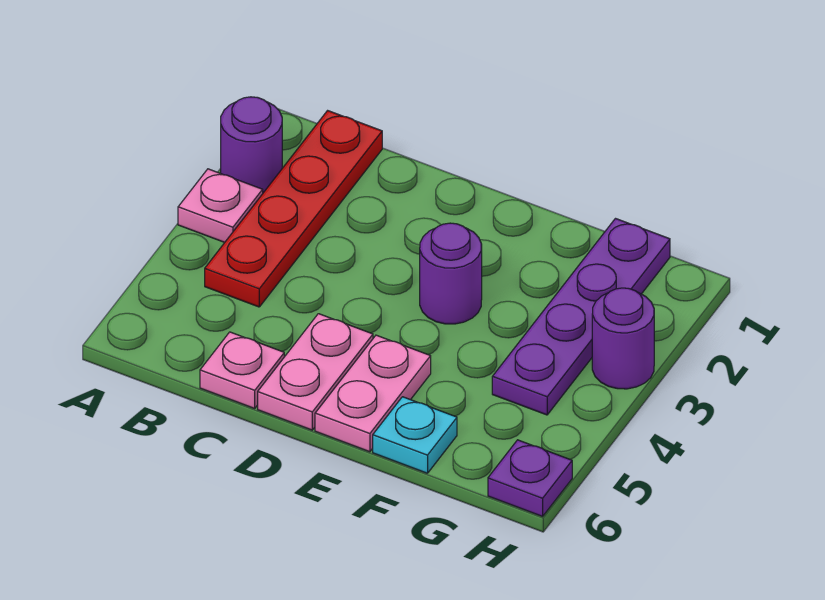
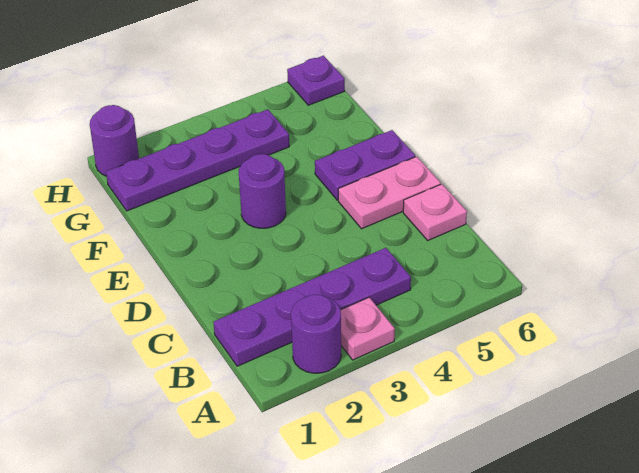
red plate B1:B4 level 1 -> purple plate B1:B4 level 1
pink plate E5:E6 level 1 -> purple plate E5:E6 level 1
cyan plate F6 level 1 -> none
purple round brick H3 level 1 -> purple round brick H1 level 1

